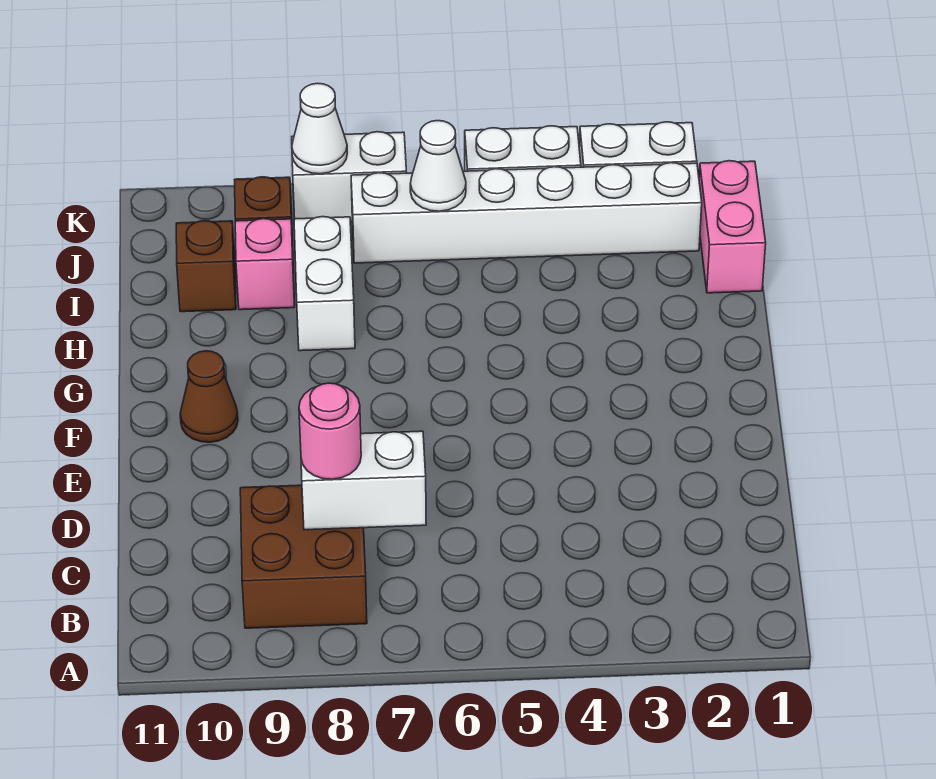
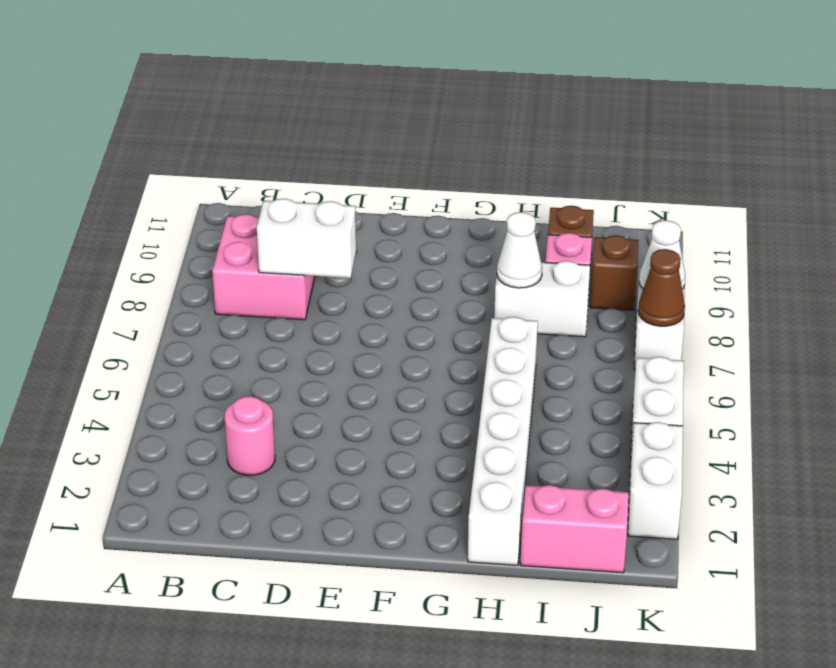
brown brick B8:C9 level 1 -> pink brick B8:C9 level 1
white brick C7:C8 level 2 -> white brick C8:D8 level 2
pink round brick C8 level 3 -> pink round brick C3 level 1
brown cone F10 level 1 -> brown cone K7 level 2
white brick J2:J7 level 1 -> white brick H1:H6 level 1
white cone J6 level 2 -> white cone H8 level 2

